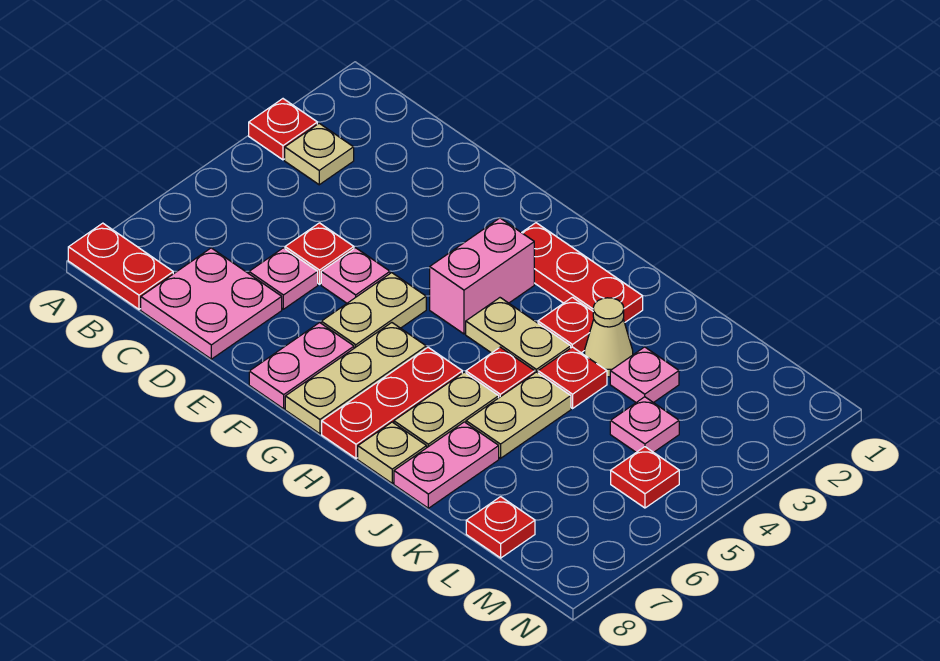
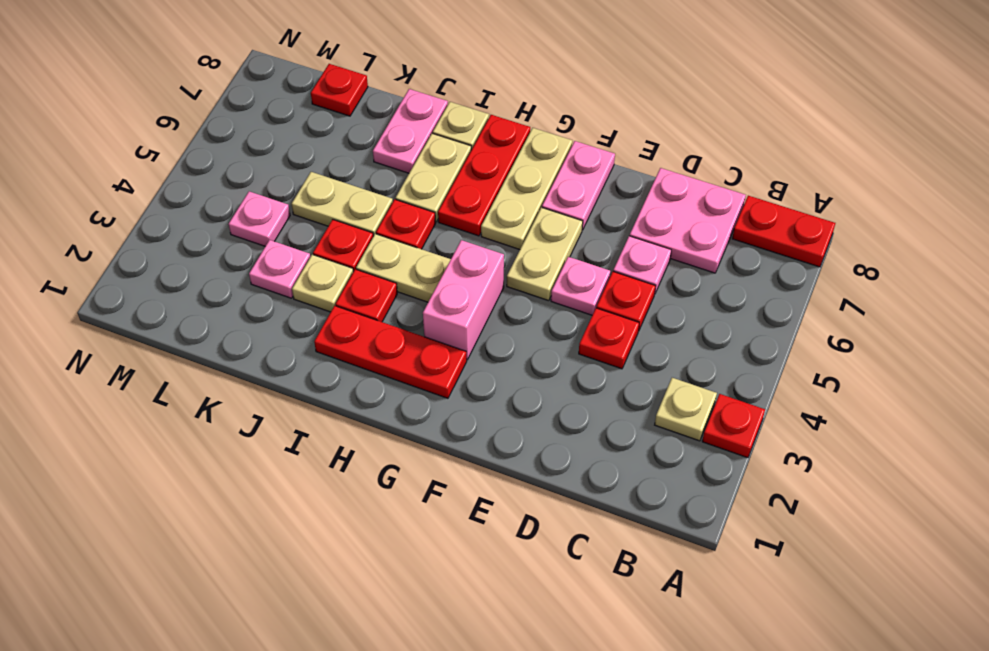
tan cone J3 level 1 -> tan plate J3 level 1
tan plate J5:J6 level 1 -> tan plate J5:K5 level 1
red plate M5 level 1 -> red plate D4 level 1

